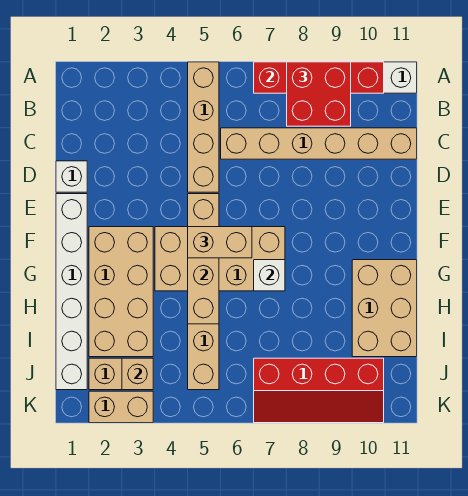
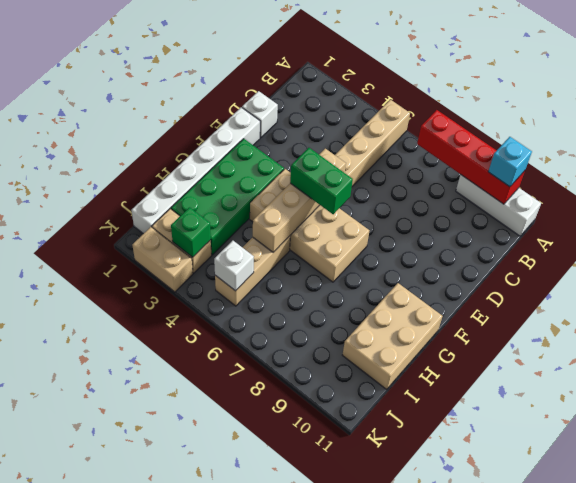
red brick A8:B9 level 3 -> none
none -> cyan brick A10 level 3
tan brick C6:C11 level 1 -> none
tan brick F2:I3 level 1 -> green brick F2:I3 level 1
tan brick F5:F6 level 3 -> green brick F5:F6 level 3
white brick G7 level 2 -> white brick J5 level 2
tan brick J3 level 2 -> green brick J3 level 2
red slope J7:K10 level 1 top J -> none

